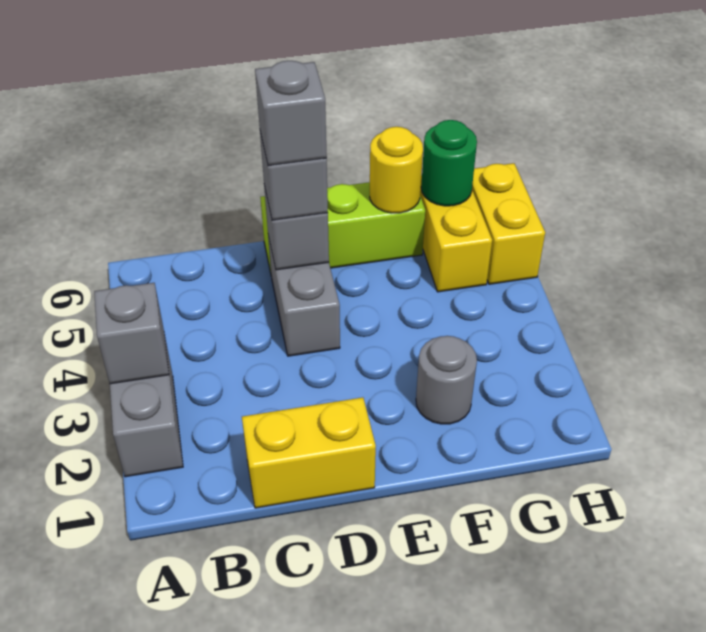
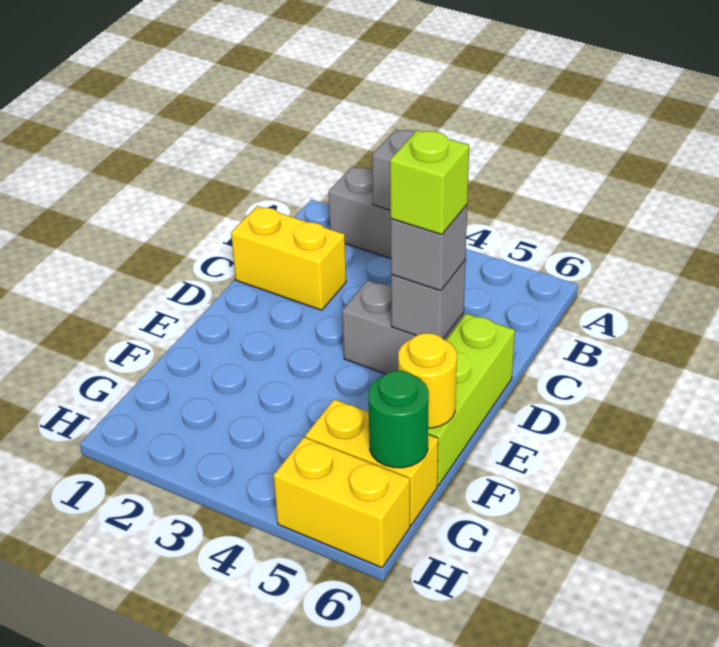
yellow brick C1:D1 level 1 -> yellow brick C1:C2 level 1
grey brick D5 level 4 -> lime brick D5 level 4
grey round brick F2 level 1 -> none

